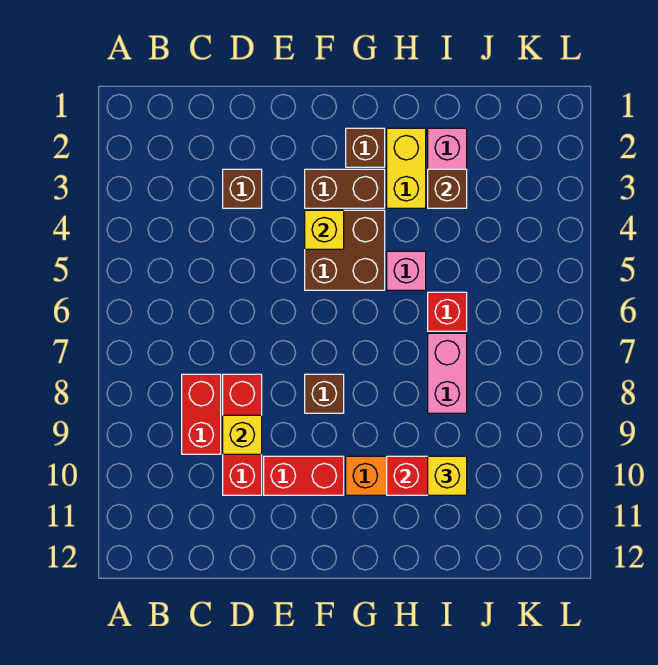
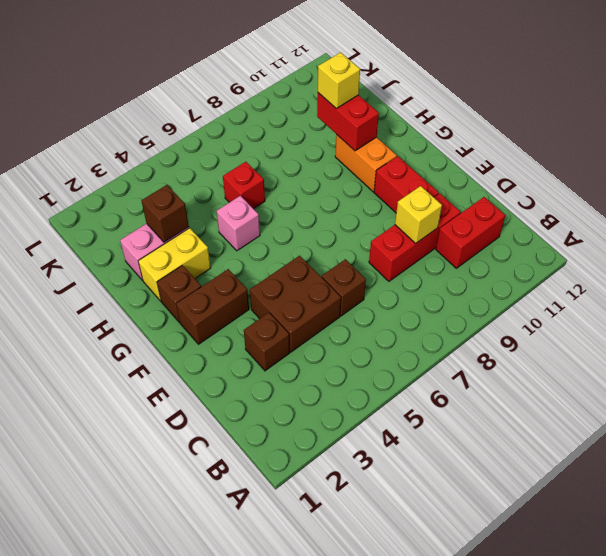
red brick C8:C9 level 1 -> red brick C10:C11 level 1
brown brick F3:G3 level 1 -> brown brick F2:F3 level 1
brown brick F4:G5 level 1 -> brown brick D4:E5 level 1
yellow brick F4 level 2 -> none
brown brick F8 level 1 -> brown brick D6 level 1
pink brick I7:I8 level 1 -> none

